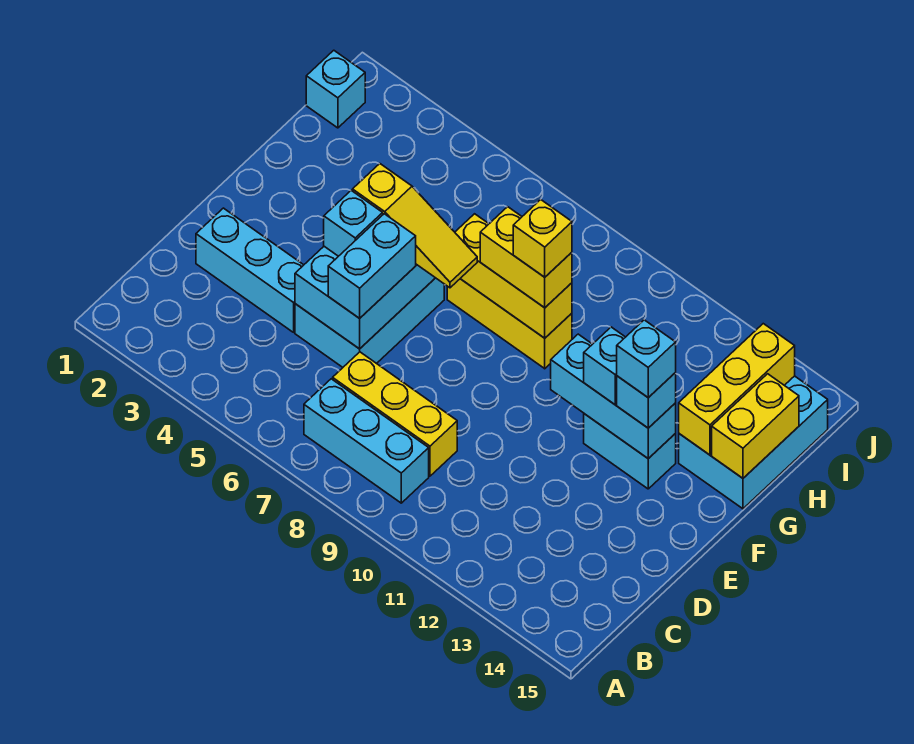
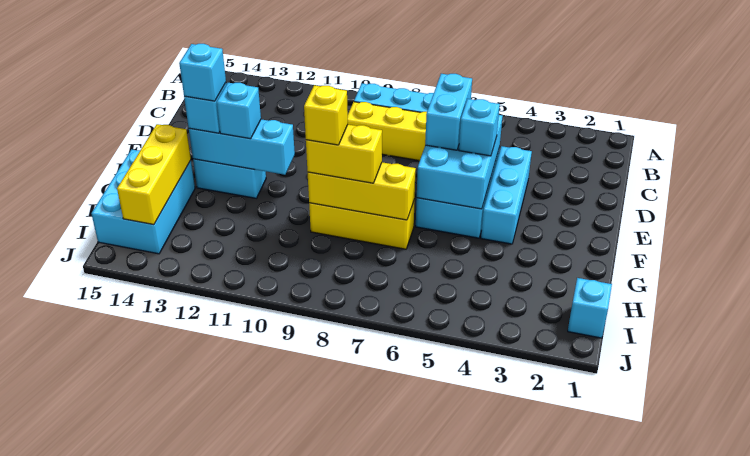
cyan brick D2:D4 level 1 -> cyan brick D4:F4 level 1
yellow slope F5:F7 level 3 top 5 -> none
yellow brick G15:H15 level 2 -> none

